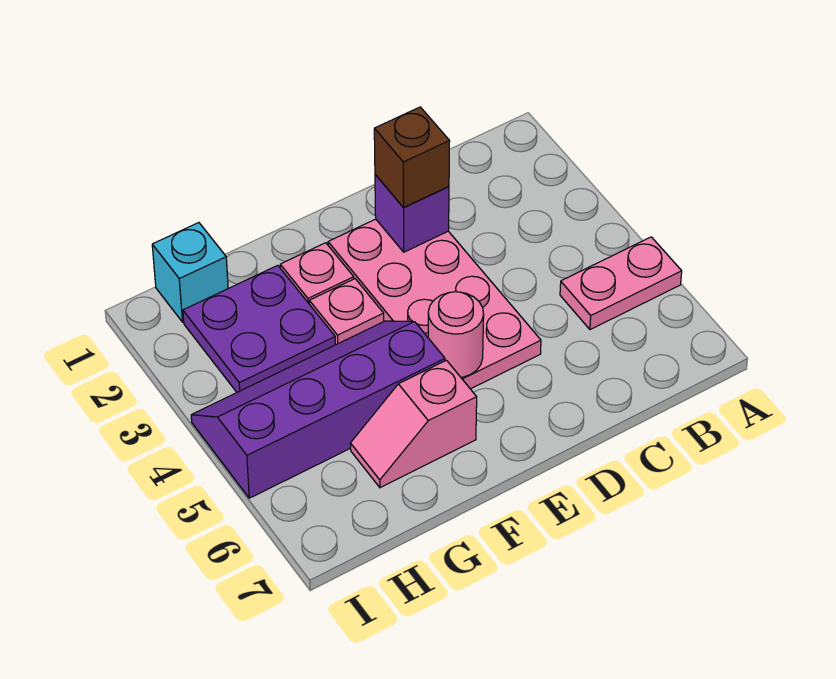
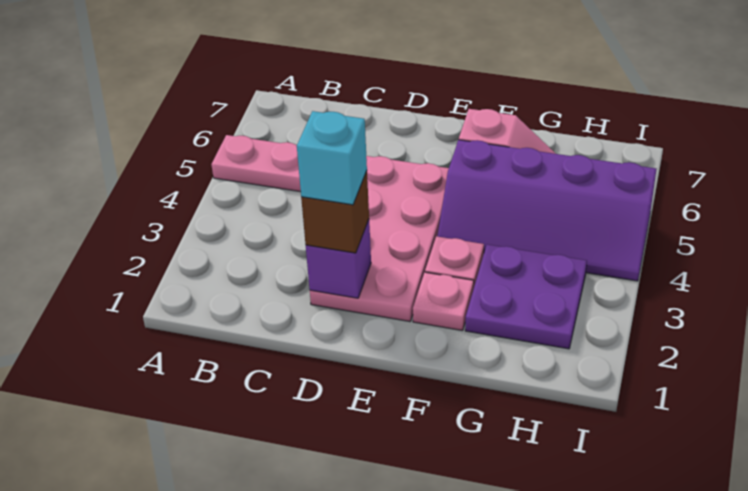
pink round brick E5 level 2 -> none
cyan brick H1 level 1 -> cyan brick D2 level 4

